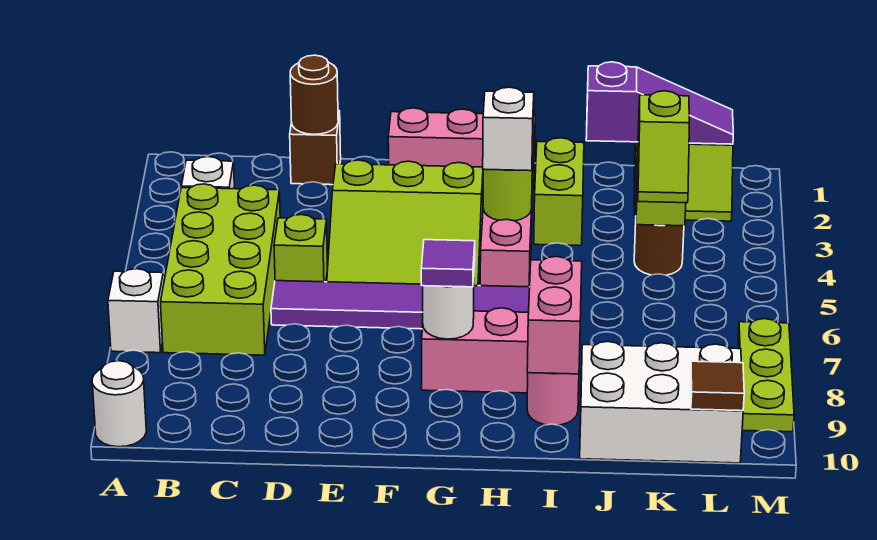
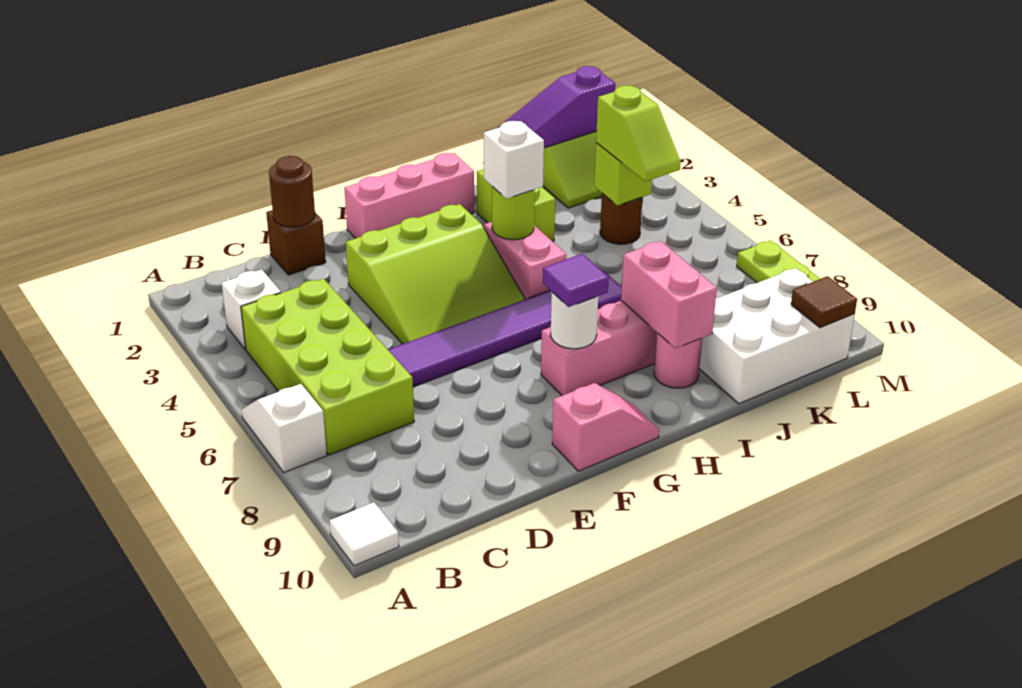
white round brick A10 level 1 -> white tile A10 level 1
lime brick D5 level 1 -> none
none -> pink slope F10:G10 level 1 top F
purple slope J1:L1 level 2 top J -> purple slope J1:L1 level 2 top L

